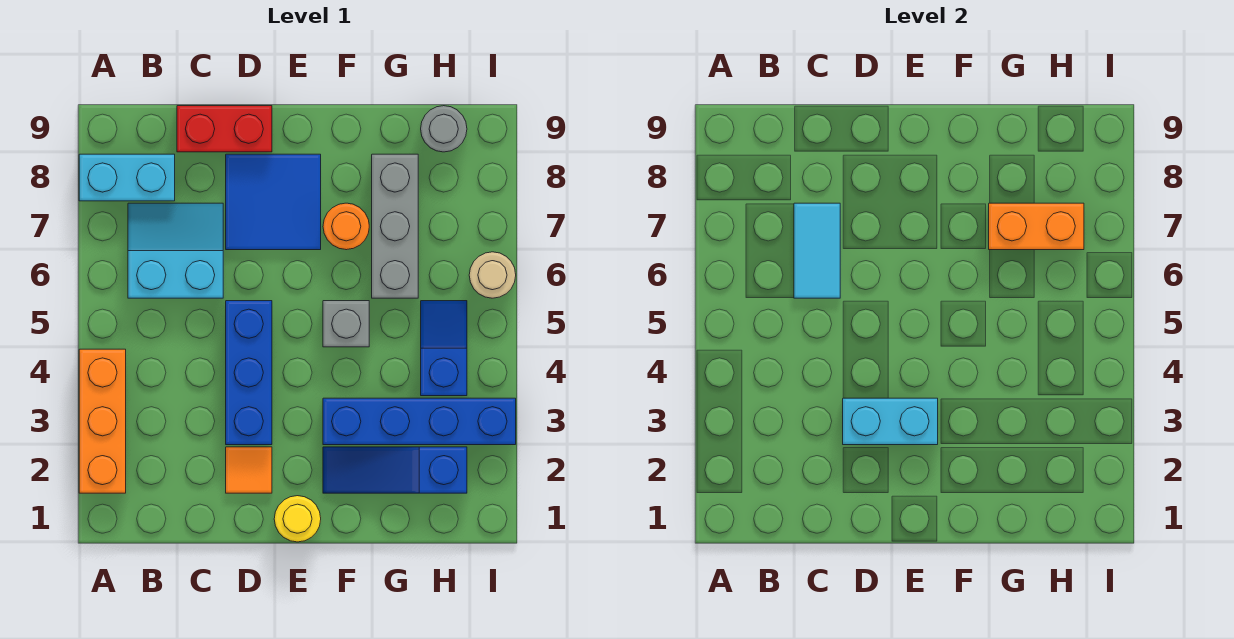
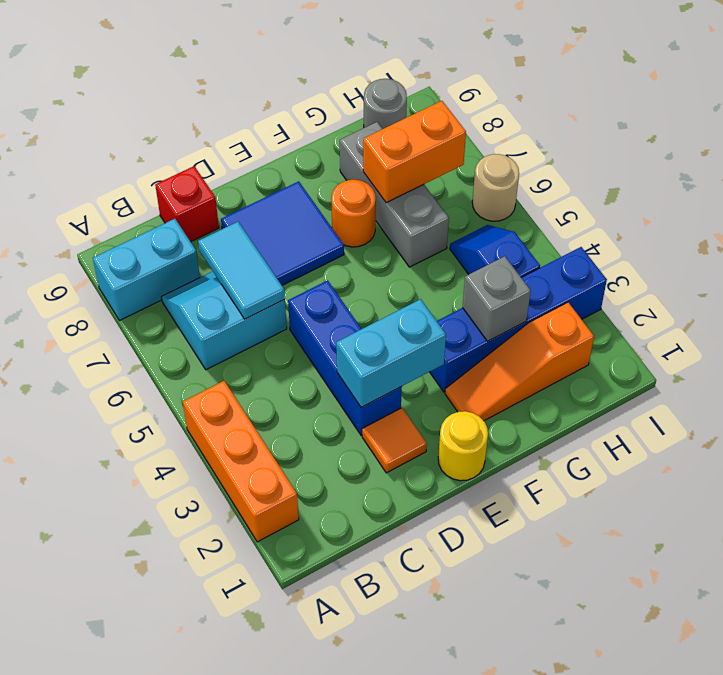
red brick C9:D9 level 1 -> red brick C9 level 1
blue slope F2:H2 level 1 top H -> orange slope F2:H2 level 1 top H
grey brick F5 level 1 -> grey brick G3 level 2

